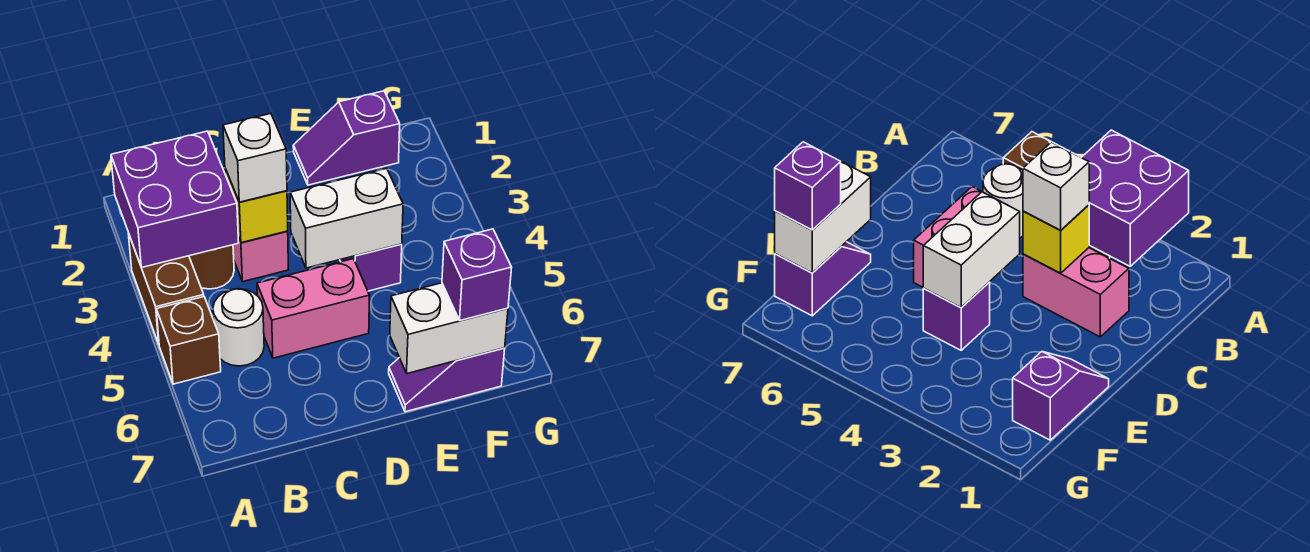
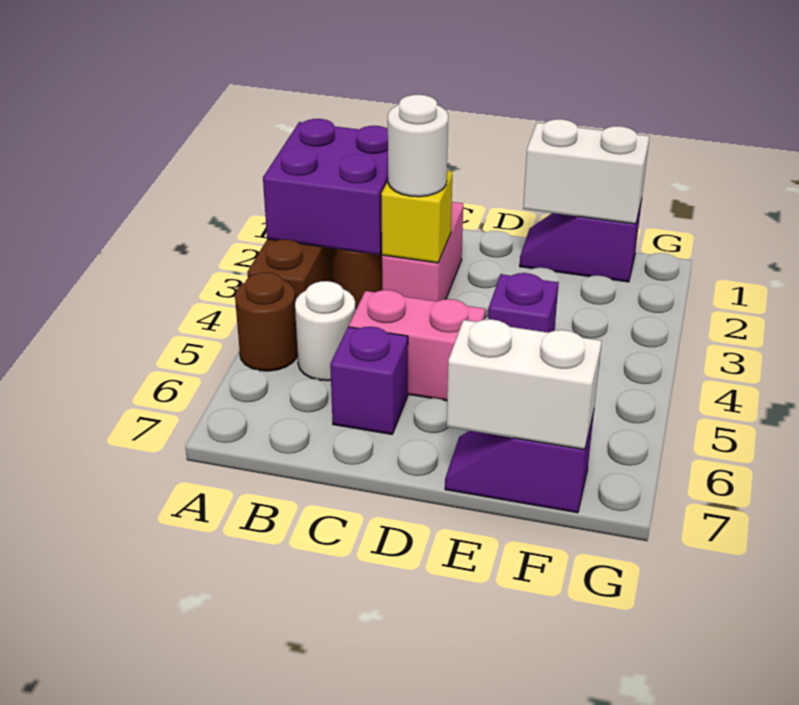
brown brick A5 level 1 -> brown round brick A5 level 1
white brick C3 level 3 -> white round brick C3 level 3
white brick D4:E4 level 2 -> white brick E1:F1 level 2
purple brick F7 level 3 -> purple brick C6 level 1

